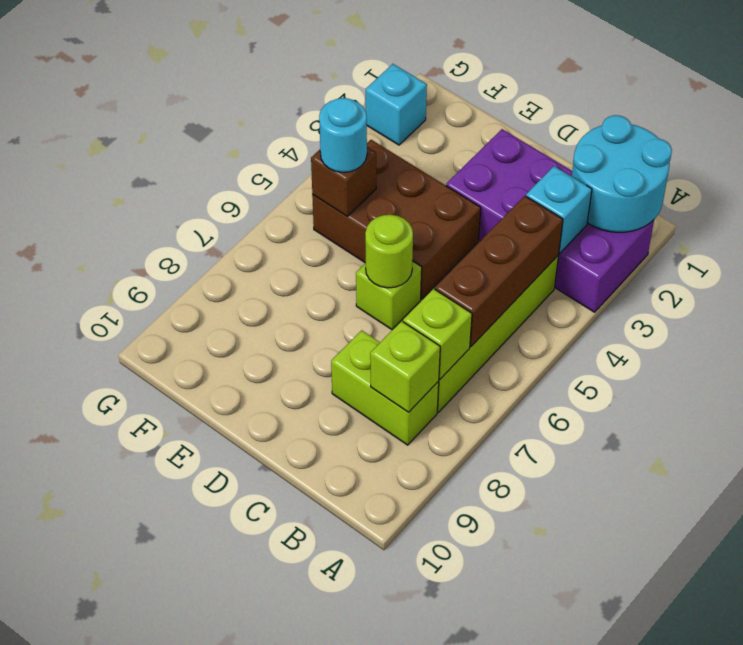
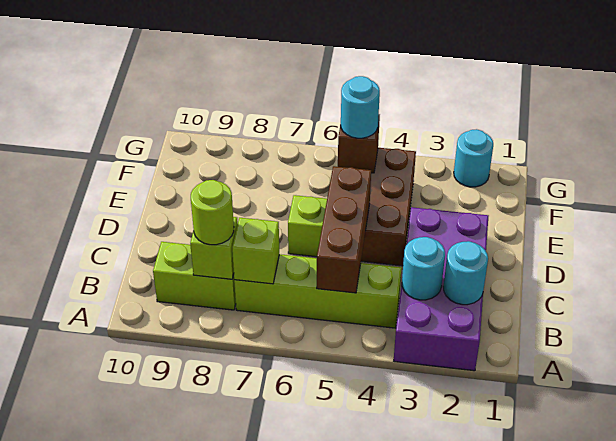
cyan round brick A1:B2 level 2 -> cyan round brick B2 level 2
cyan brick B3 level 2 -> cyan round brick B3 level 2
brown brick B4:B6 level 2 -> brown brick B5:D5 level 2
lime brick B8:C8 level 1 -> lime brick B8:B9 level 1
lime round brick D6 level 2 -> lime round brick B8 level 3
cyan brick G2 level 1 -> cyan round brick G2 level 1

